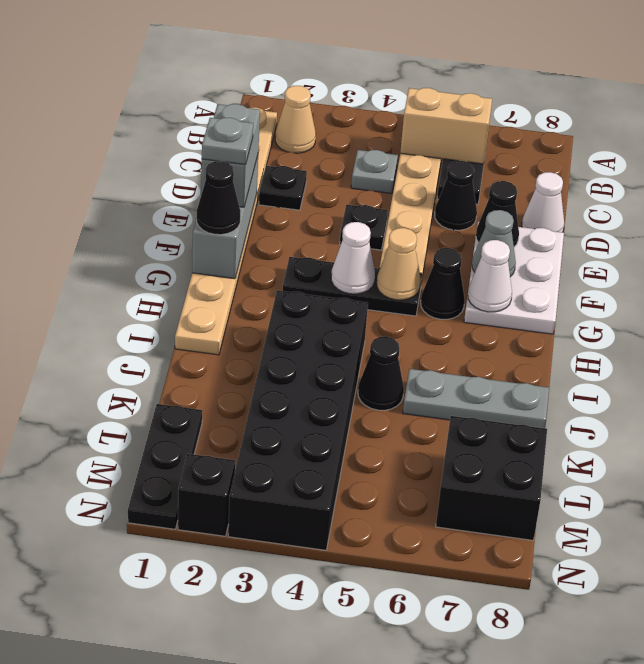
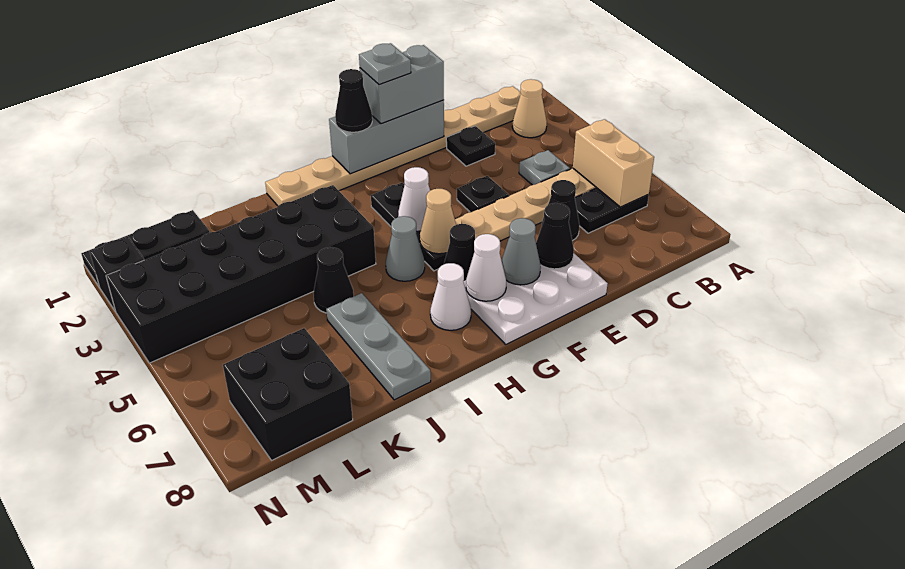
white cone D8 level 1 -> white cone H7 level 1
none -> grey cone H5 level 1

